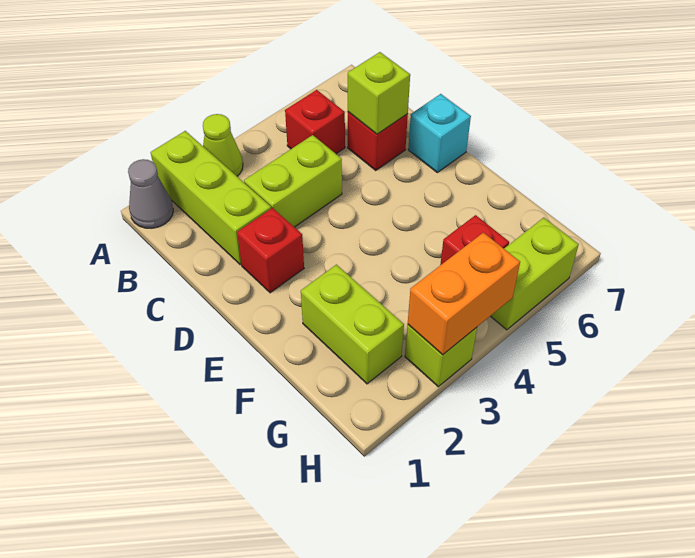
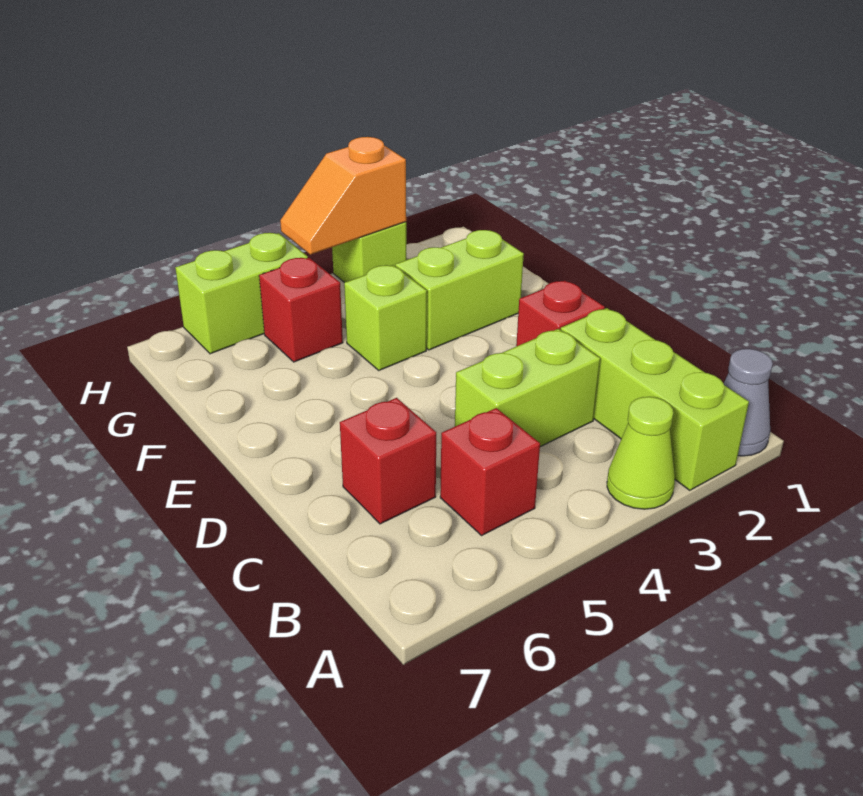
lime brick C6 level 2 -> lime brick F4 level 1
cyan brick D7 level 1 -> none
lime brick F2:G2 level 1 -> lime brick F2:F3 level 1
orange brick H3:H4 level 2 -> orange slope H3:H4 level 2 top 3

